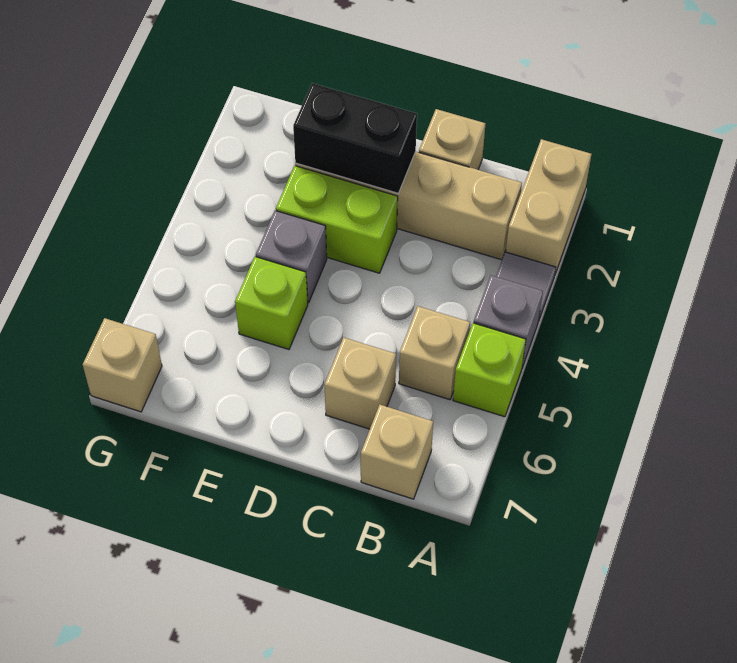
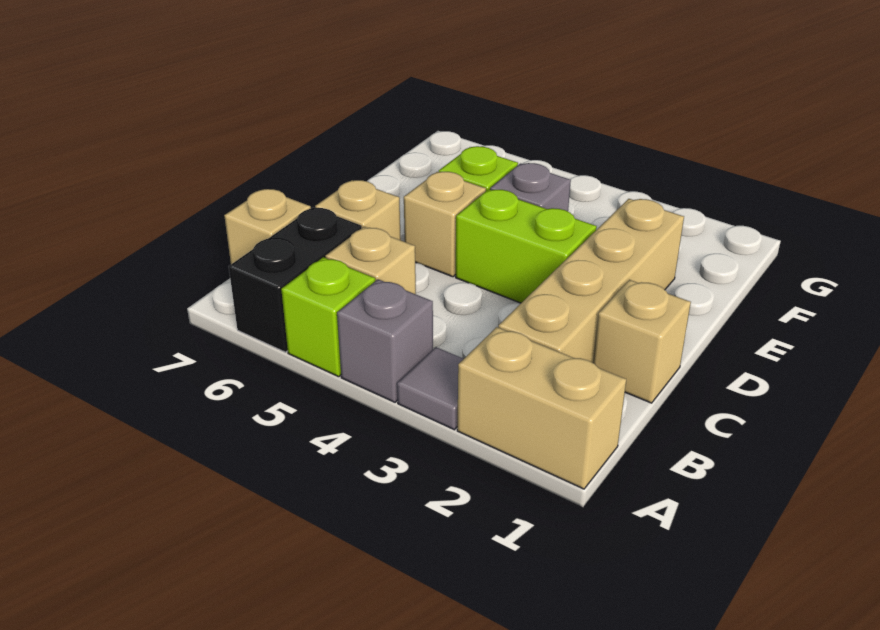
black brick D2:E2 level 2 -> black brick A6:B6 level 1
lime brick D3:E3 level 1 -> lime brick D3:D4 level 1
tan brick G7 level 1 -> tan brick D5 level 1

